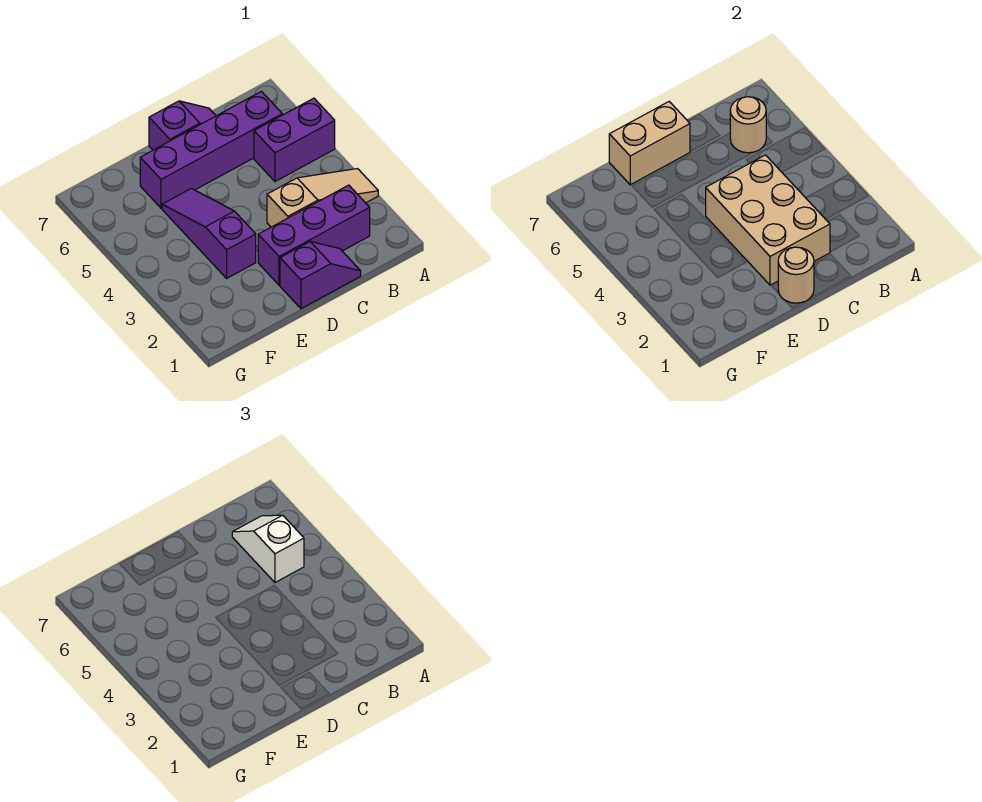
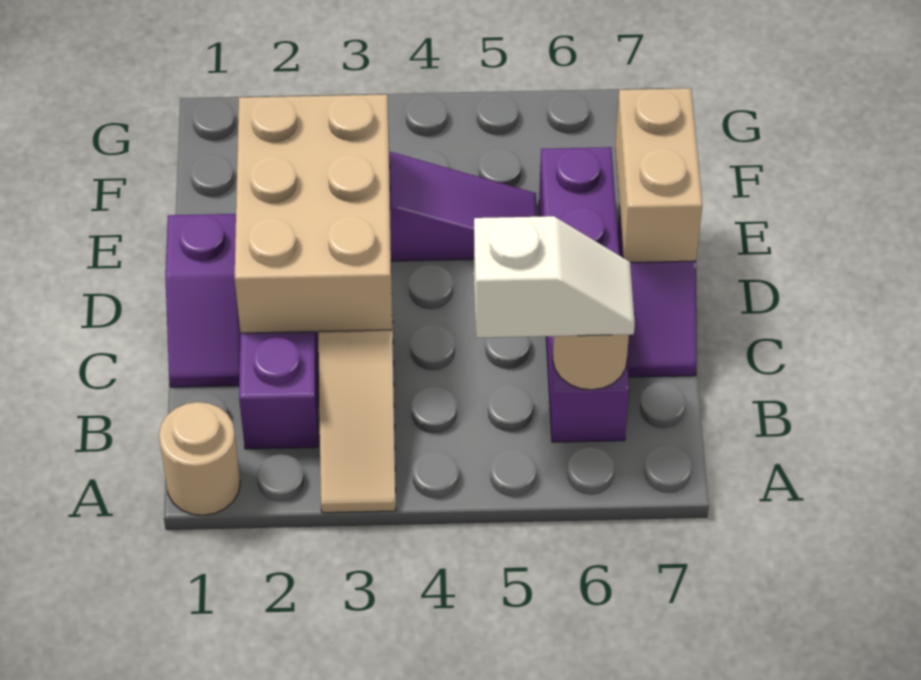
purple brick A5:B5 level 1 -> none
tan brick C2:D4 level 2 -> tan brick C2:E3 level 2
tan round brick D1 level 2 -> tan round brick A1 level 1

